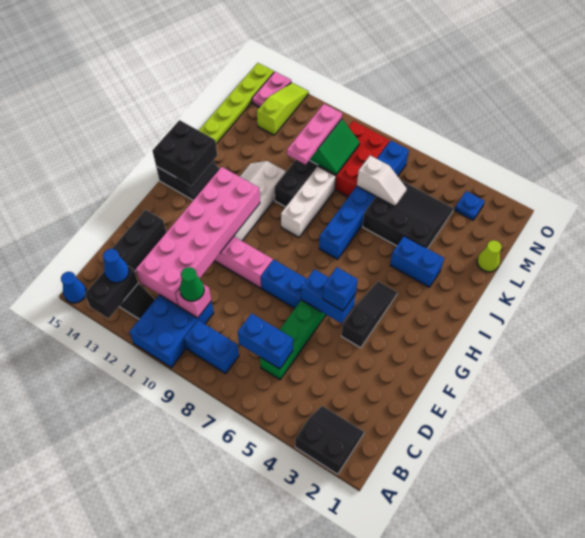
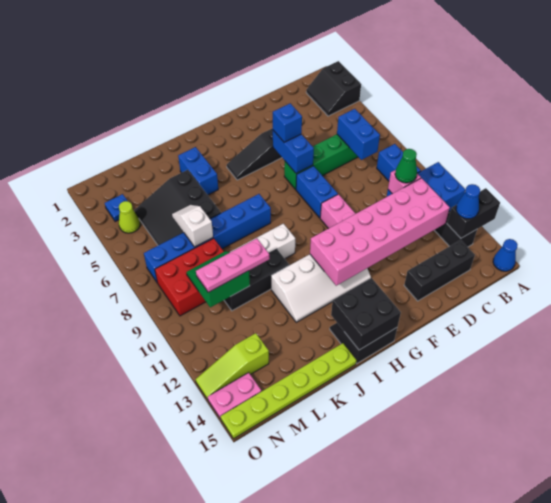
lime cone L1 level 1 -> lime cone N4 level 1

